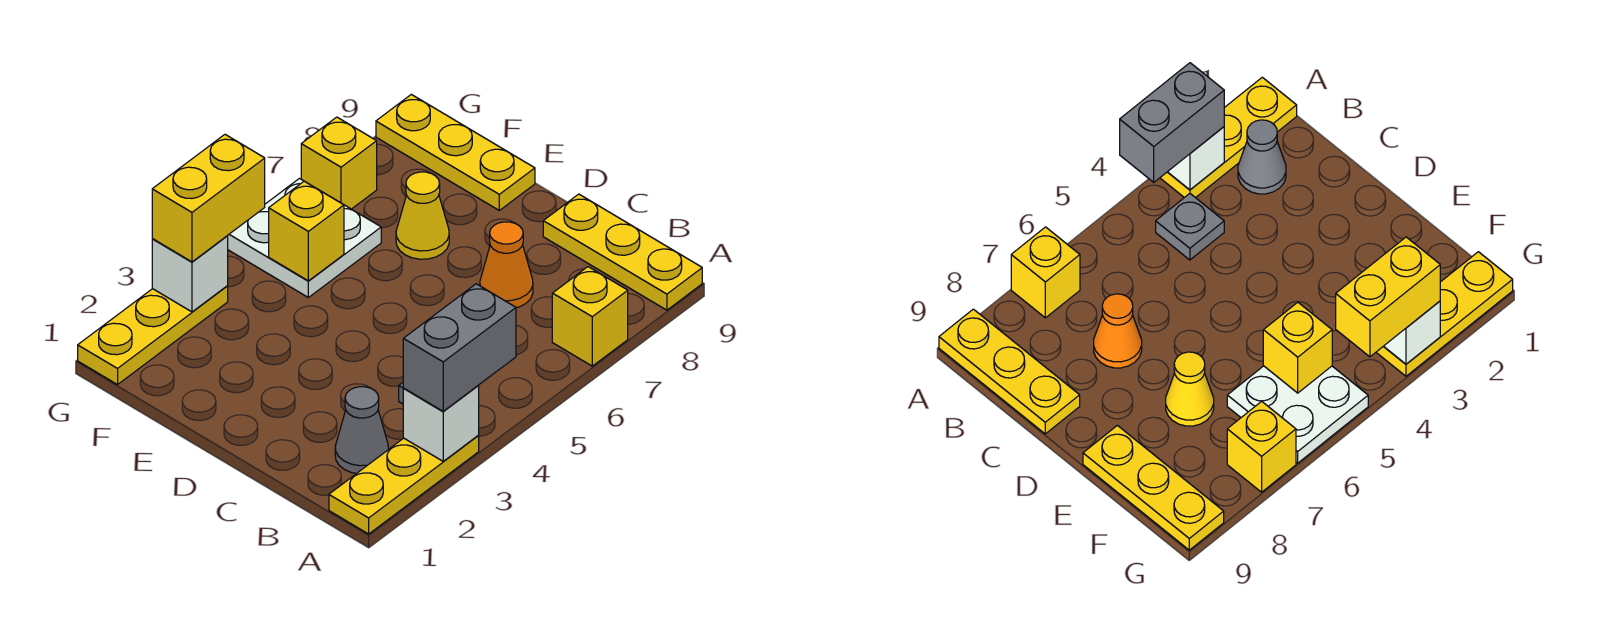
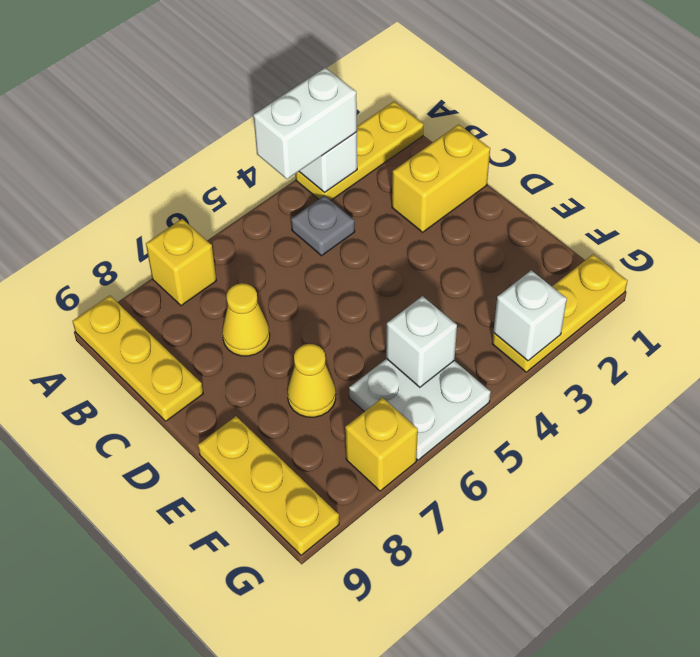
grey brick A3:A4 level 3 -> white brick A3:A4 level 3
grey cone B2 level 1 -> none
orange cone C7 level 1 -> yellow cone C7 level 1
yellow brick F5 level 2 -> white brick F5 level 2
yellow brick G3:G4 level 3 -> yellow brick C1:C2 level 1

